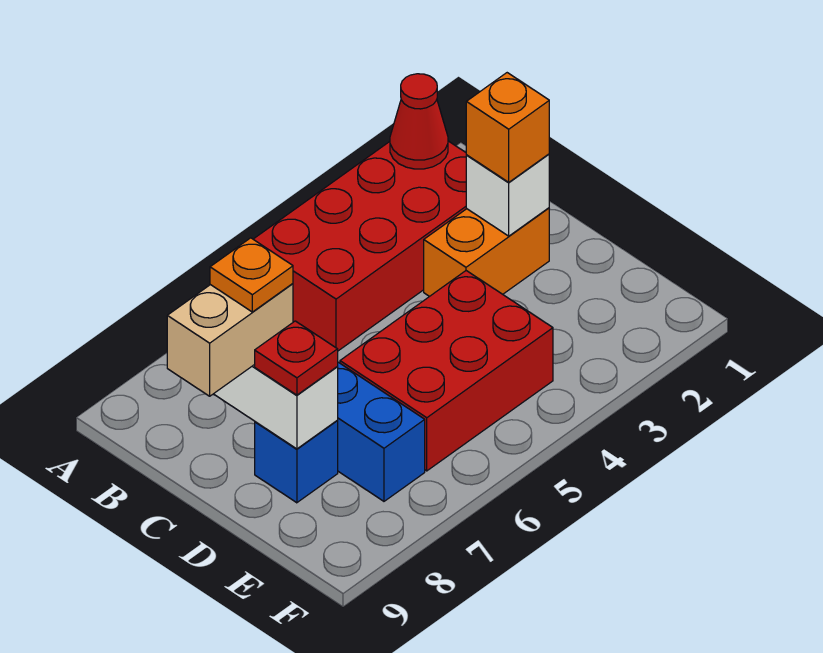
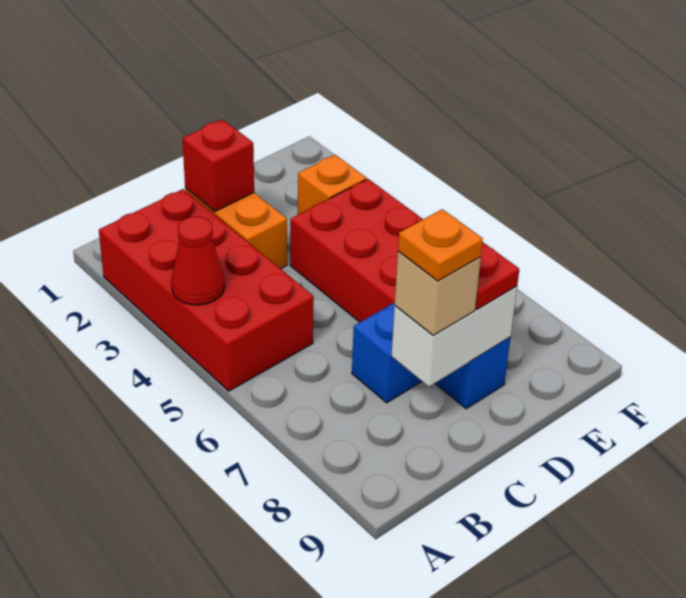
red cone A2 level 2 -> red cone A4 level 2
white brick C2 level 2 -> red brick C2 level 2
orange brick C2 level 3 -> orange brick E3 level 1
tan brick C8:C9 level 3 -> tan brick C8 level 3

